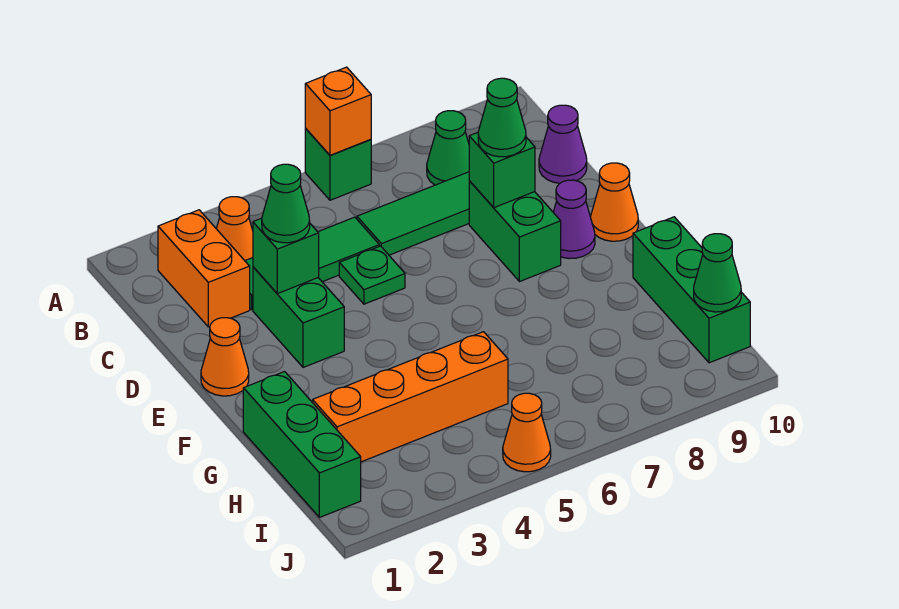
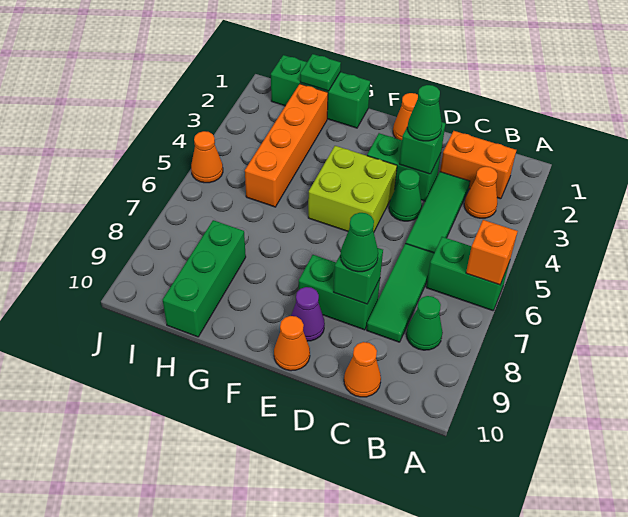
green brick A6 level 1 -> green brick A6:B6 level 1
purple cone C10 level 1 -> orange cone C10 level 1
green plate D5 level 1 -> green plate H1 level 2
none -> lime brick E4:F5 level 1
green brick G10:I10 level 1 -> green brick H8:H10 level 1
green cone I10 level 2 -> green cone D4 level 1

